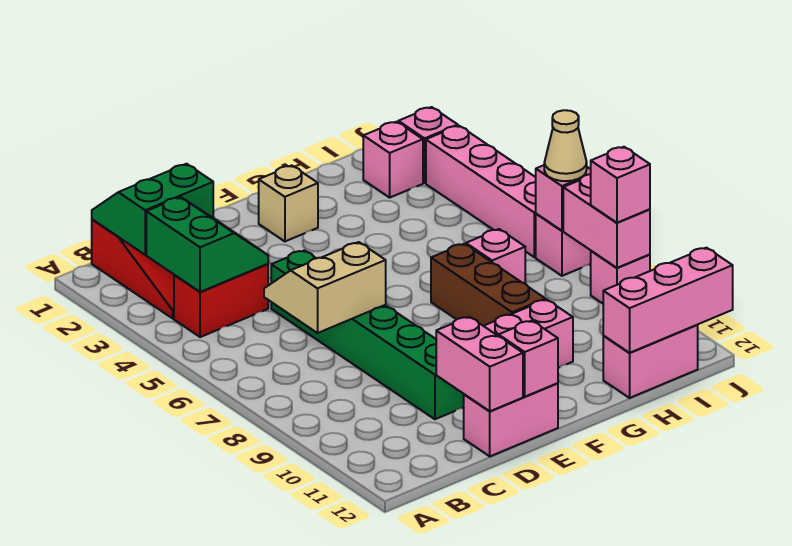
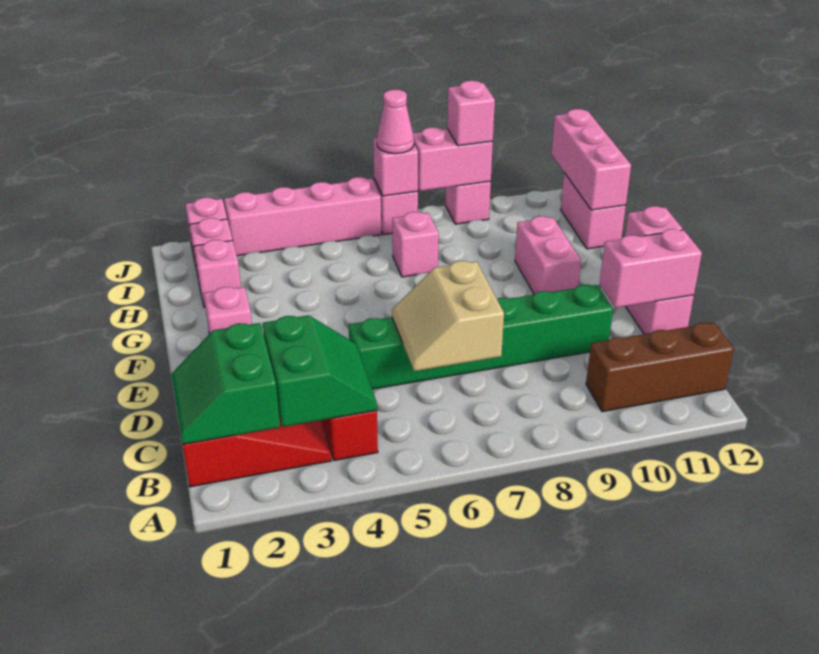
green slope B3:C4 level 2 top B -> green slope B3:C4 level 2 top 3
tan brick F2 level 1 -> pink brick F2 level 1
brown brick G7:G9 level 1 -> brown brick B10:B12 level 1
none -> pink brick H2 level 1
tan cone J7 level 3 -> pink cone J7 level 3

